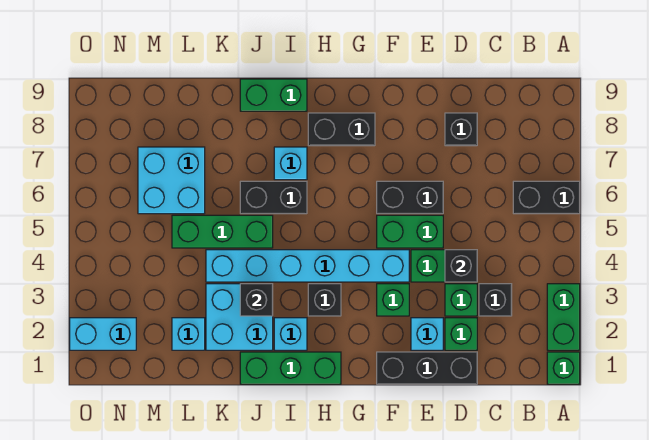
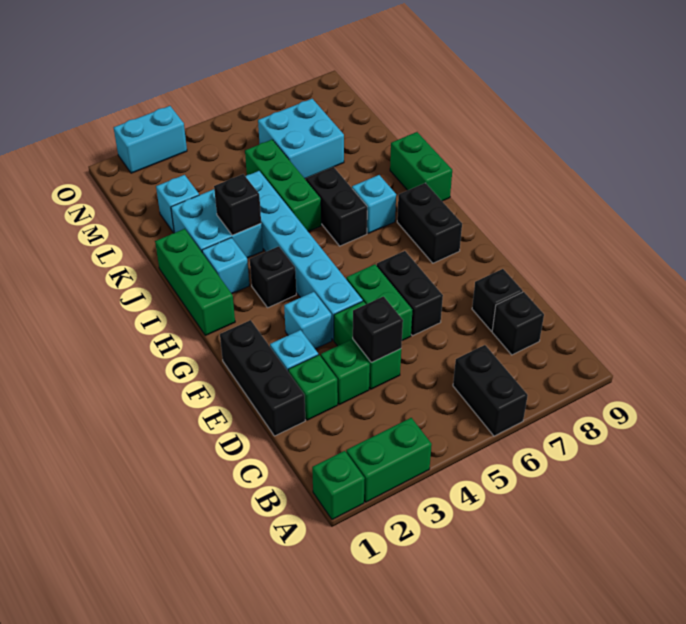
black brick C3 level 1 -> black brick C8 level 1
green brick F3 level 1 -> cyan brick F3 level 1
cyan brick N2:O2 level 1 -> cyan brick O2:O3 level 1

